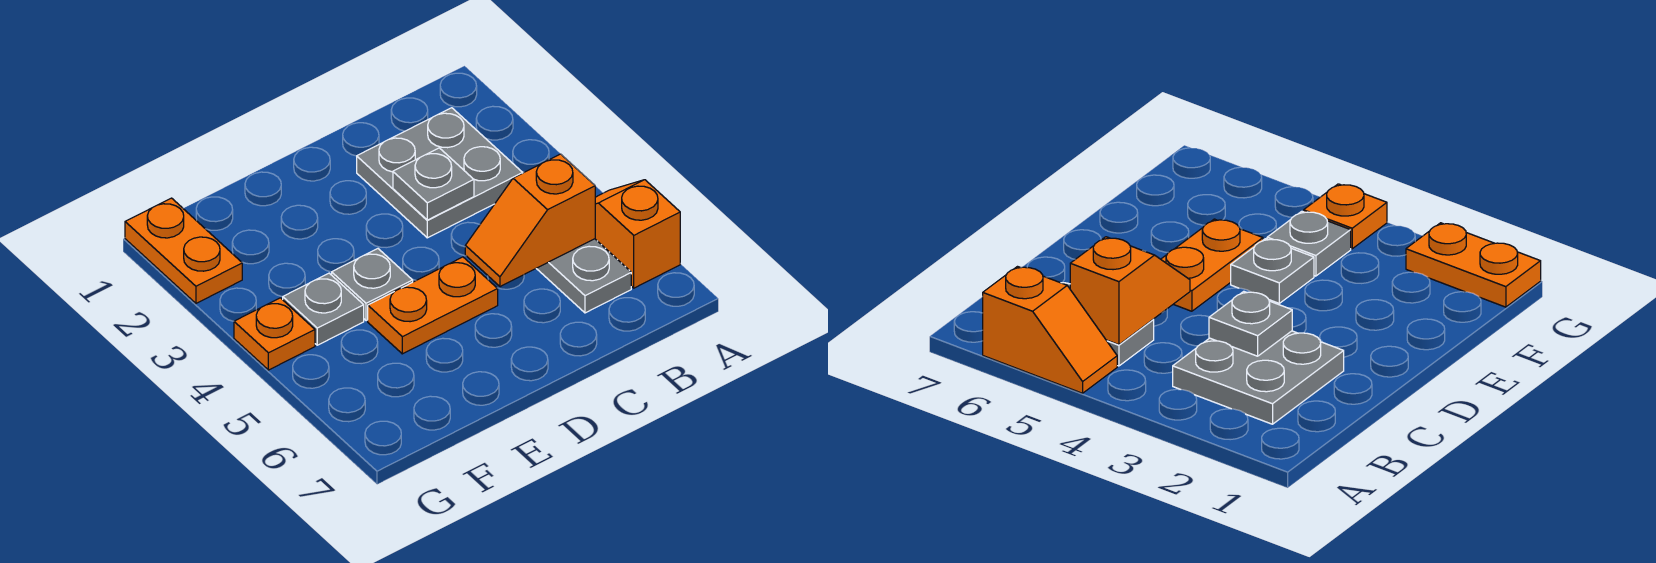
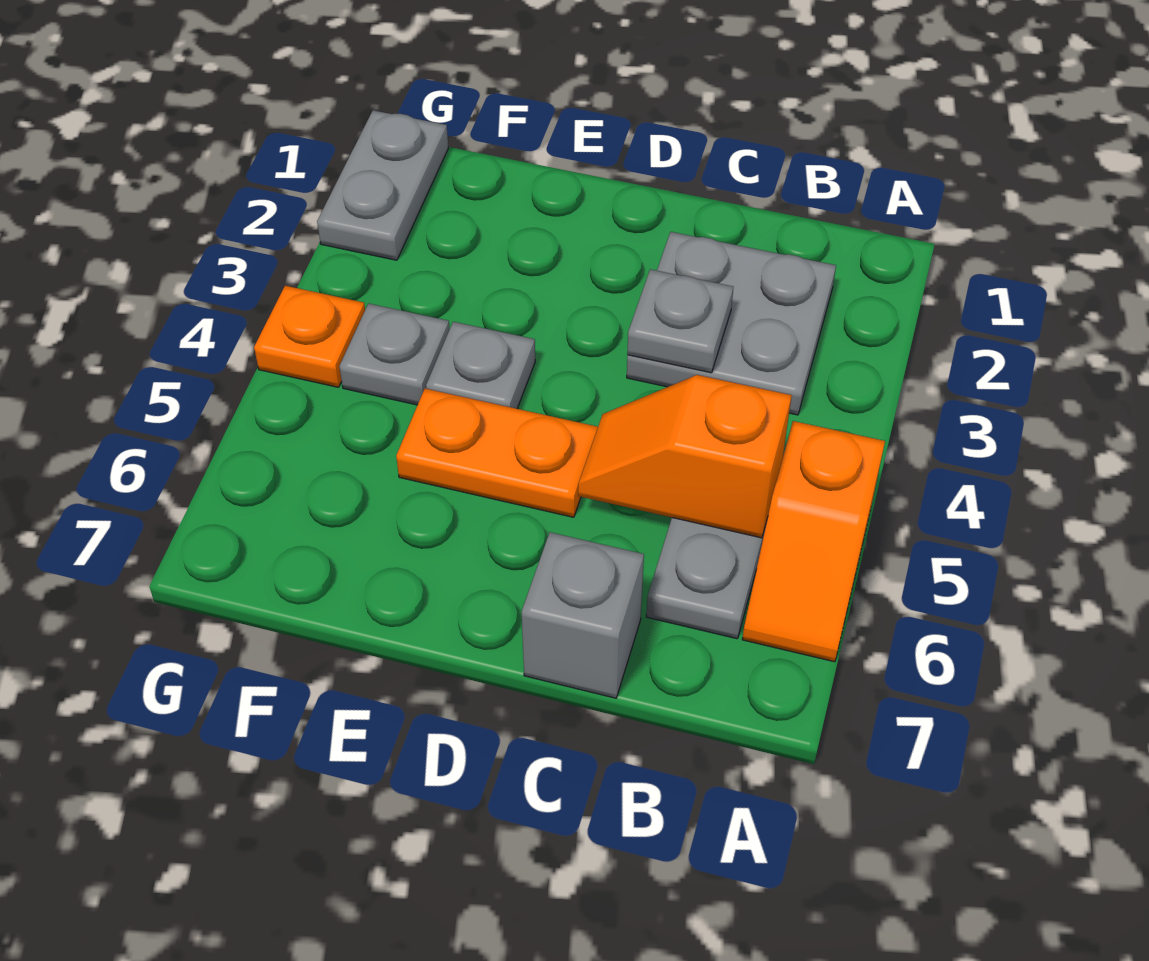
orange slope A5:A6 level 1 top 6 -> orange slope A5:A6 level 1 top 5
none -> grey brick C7 level 1
orange plate G1:G2 level 1 -> grey plate G1:G2 level 1

